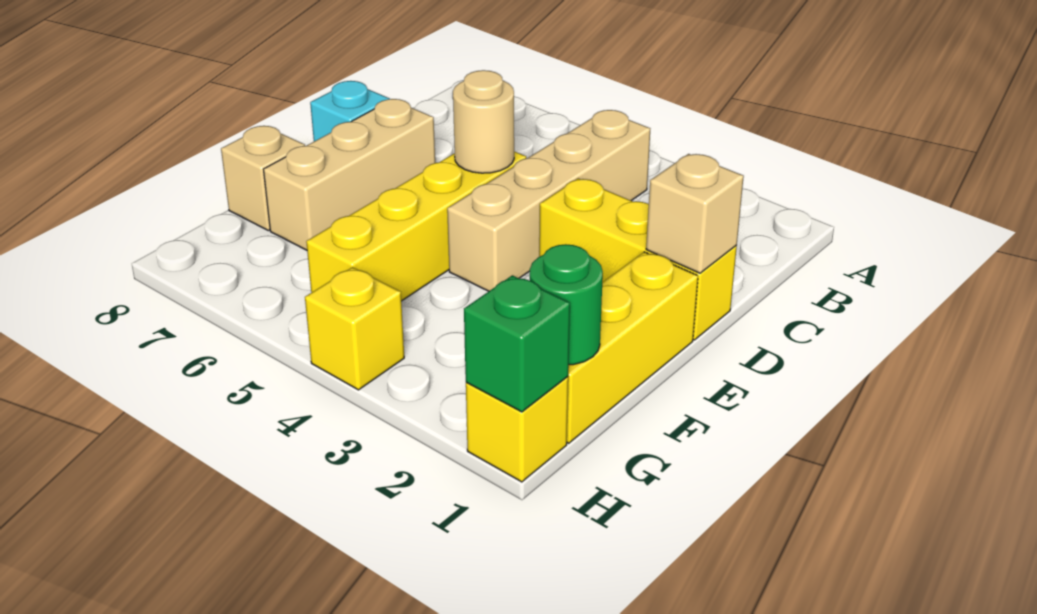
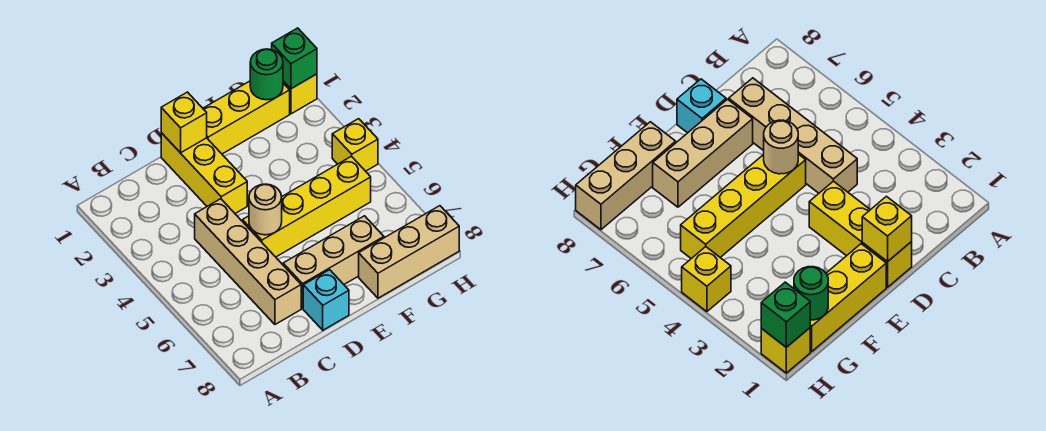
tan brick B4:E4 level 1 -> tan brick C4:C7 level 1
tan brick D1 level 2 -> yellow brick D1 level 2
tan brick F8 level 1 -> tan brick F8:H8 level 1

